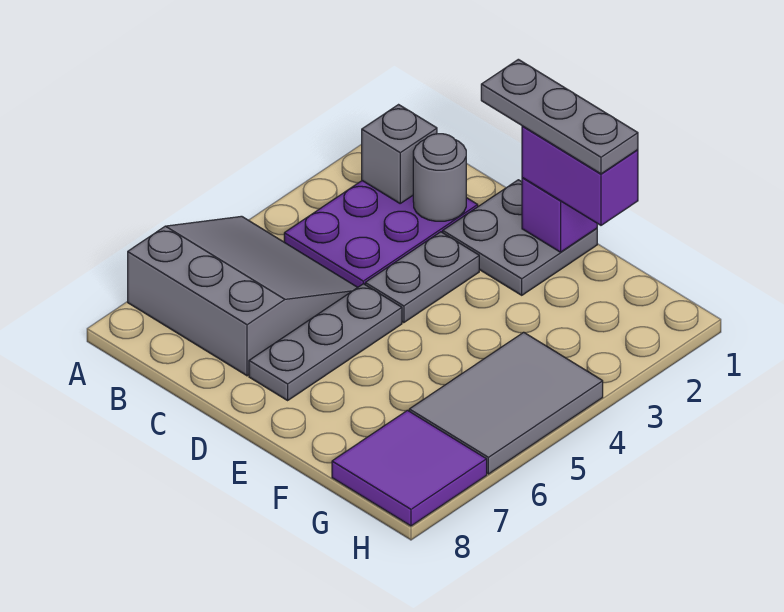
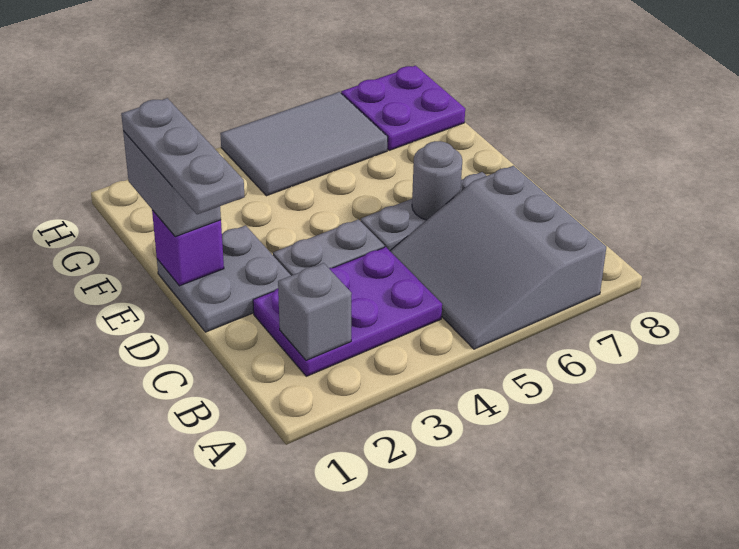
grey round brick C2 level 2 -> grey round brick D6 level 2
purple brick E1:F1 level 3 -> grey brick E1:F1 level 3
purple tile G7:H8 level 1 -> purple plate G7:H8 level 1

